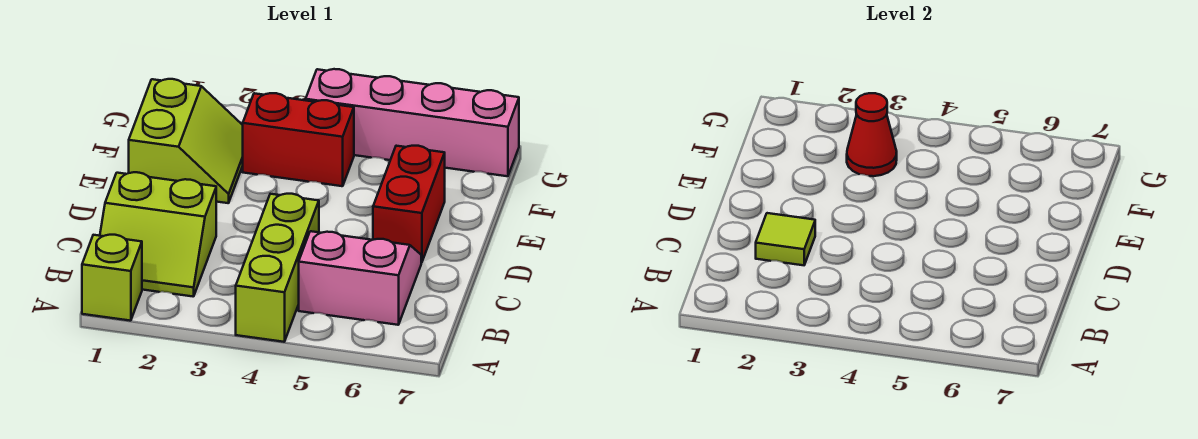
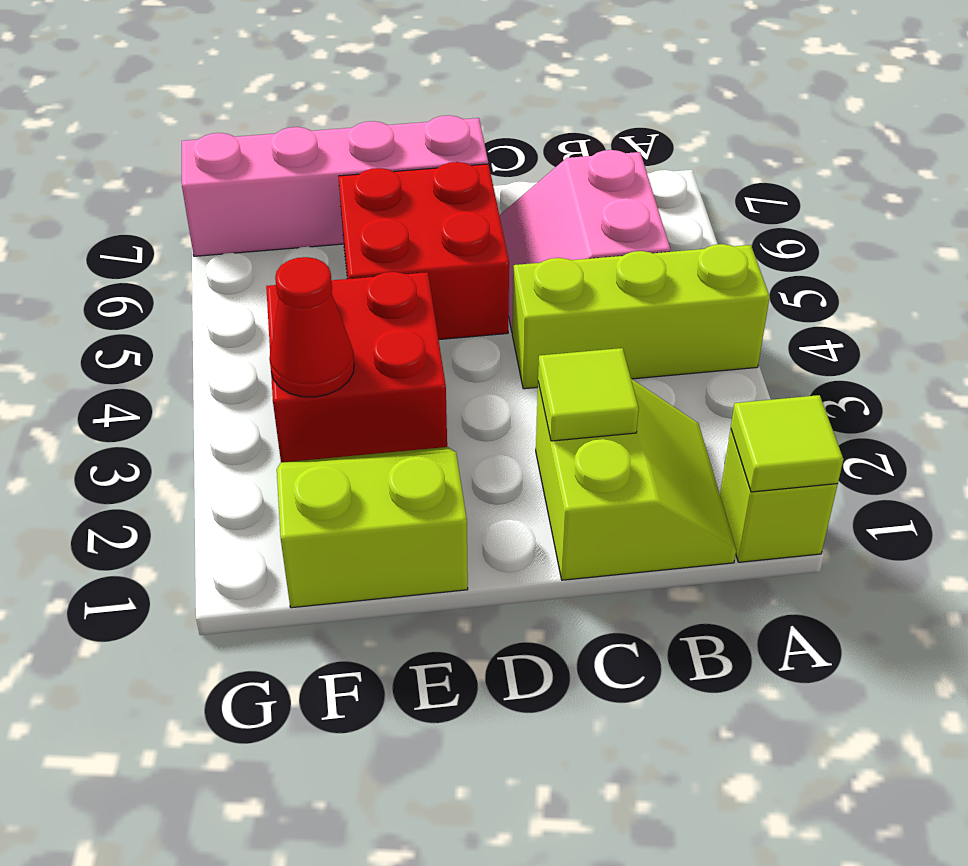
none -> lime tile A1 level 2
red brick D6:E6 level 1 -> red brick D5:E6 level 1
red brick F3:F4 level 1 -> red brick E3:F4 level 1
pink brick G4:G7 level 1 -> pink brick D7:G7 level 1

